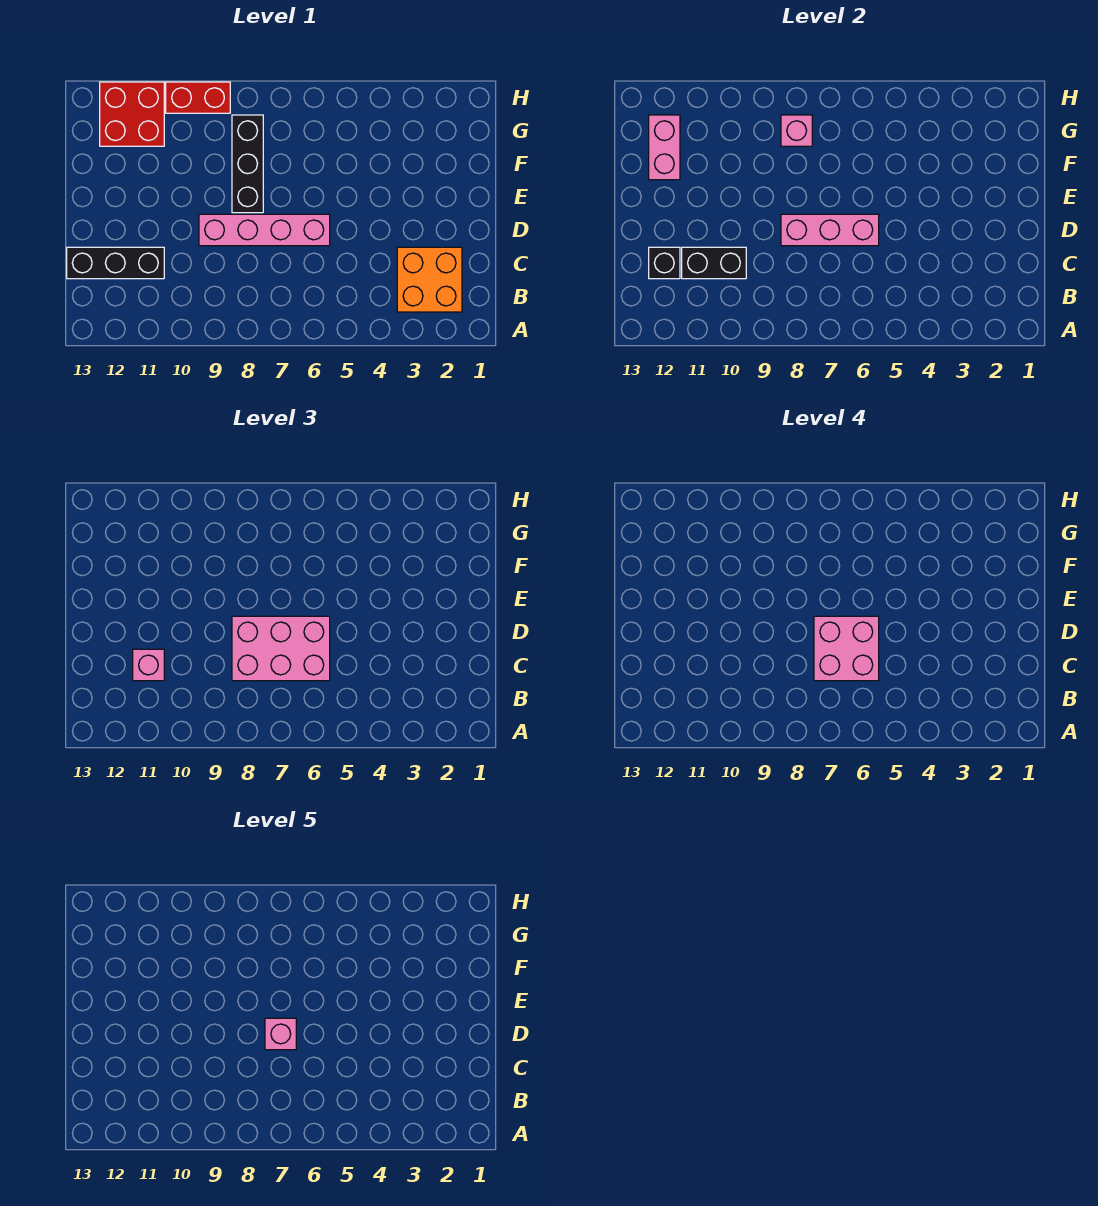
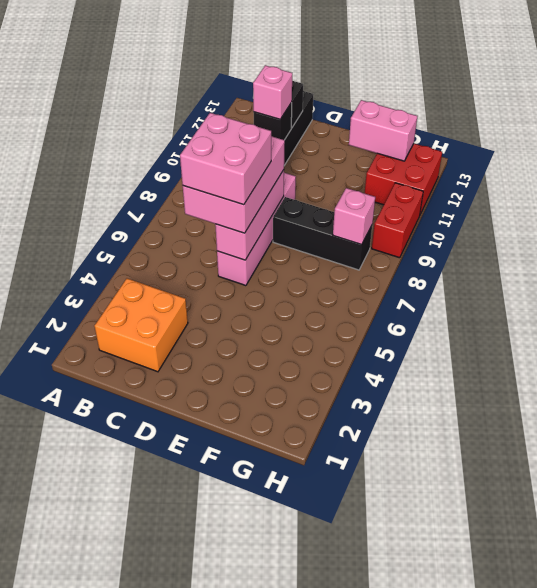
black brick C10:C11 level 2 -> black brick C11 level 2
pink brick D7 level 5 -> none

